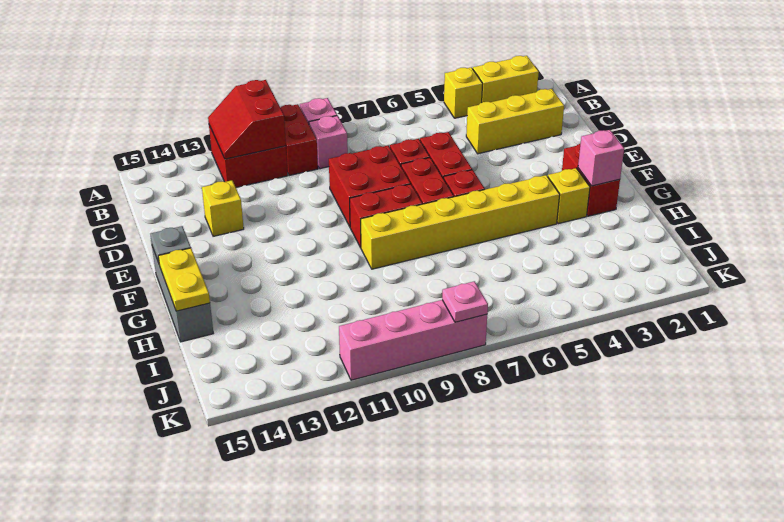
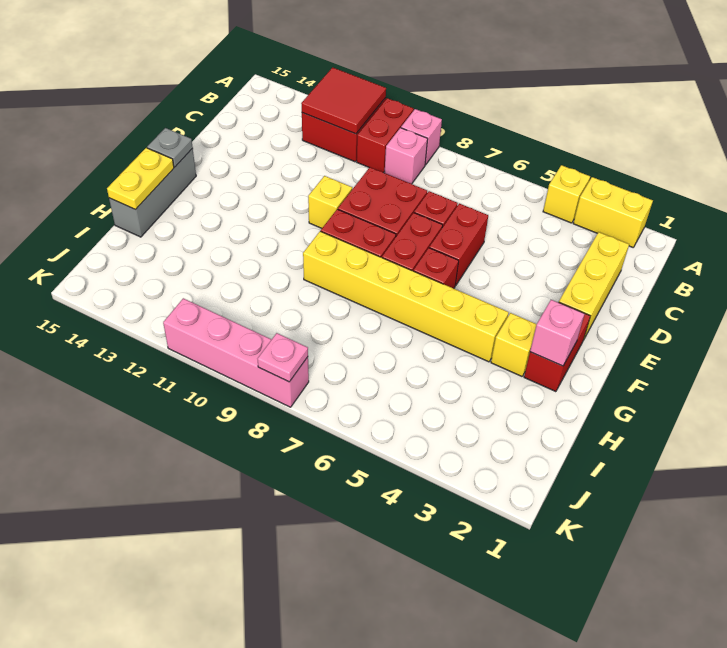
red slope A11:B12 level 2 top 11 -> red tile A11:B12 level 2
yellow brick C2:C4 level 1 -> yellow brick C2:E2 level 1
yellow brick D13 level 1 -> yellow brick E10 level 1

